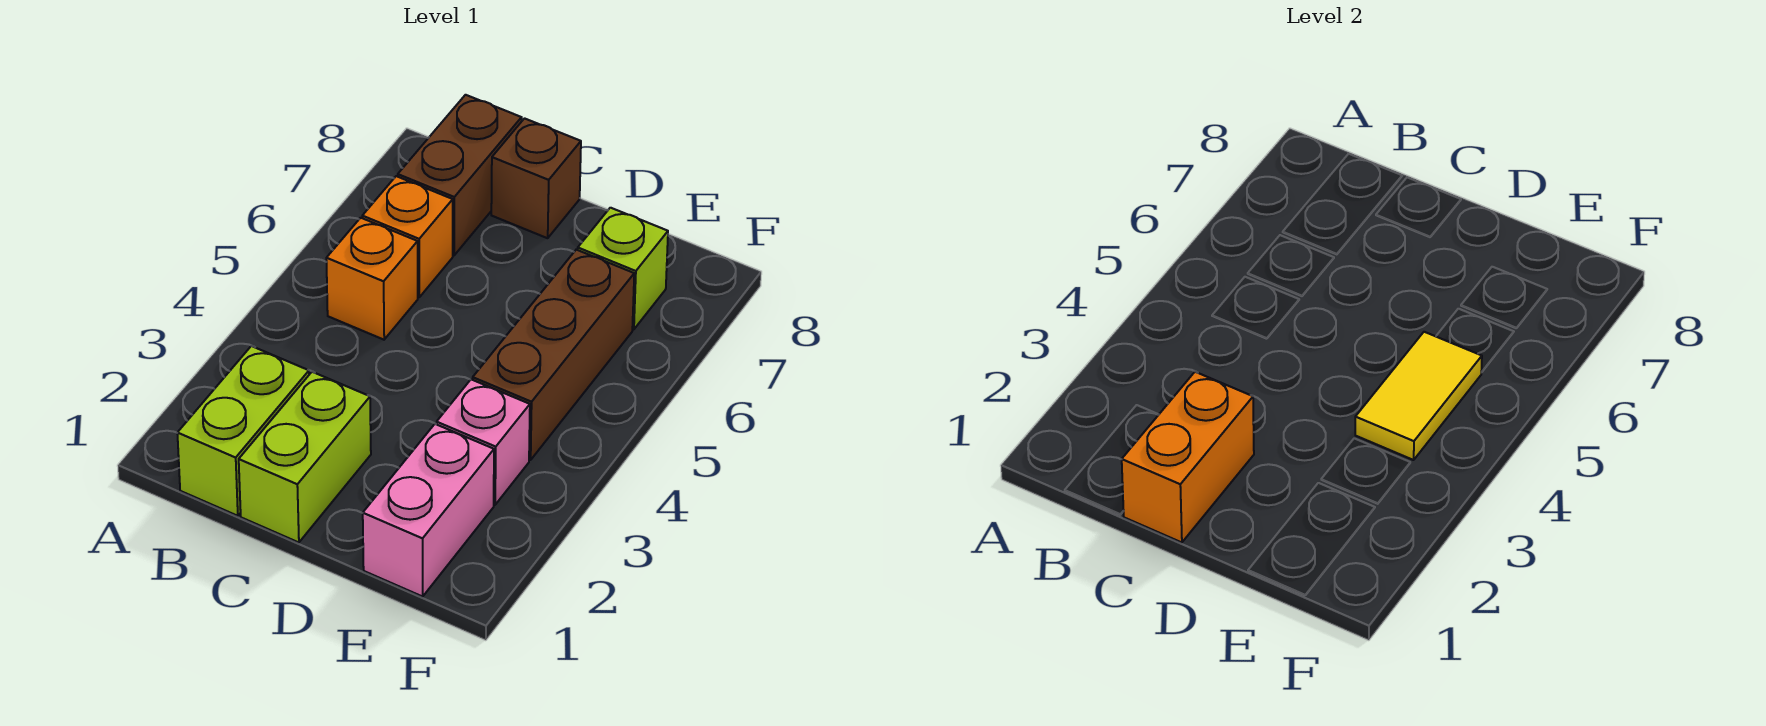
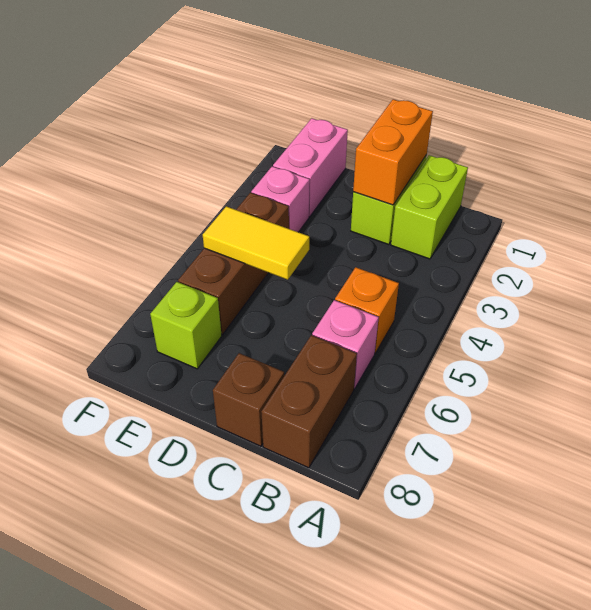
orange brick B6 level 1 -> pink brick B6 level 1
yellow tile E4:E5 level 2 -> yellow tile D5:E5 level 2

